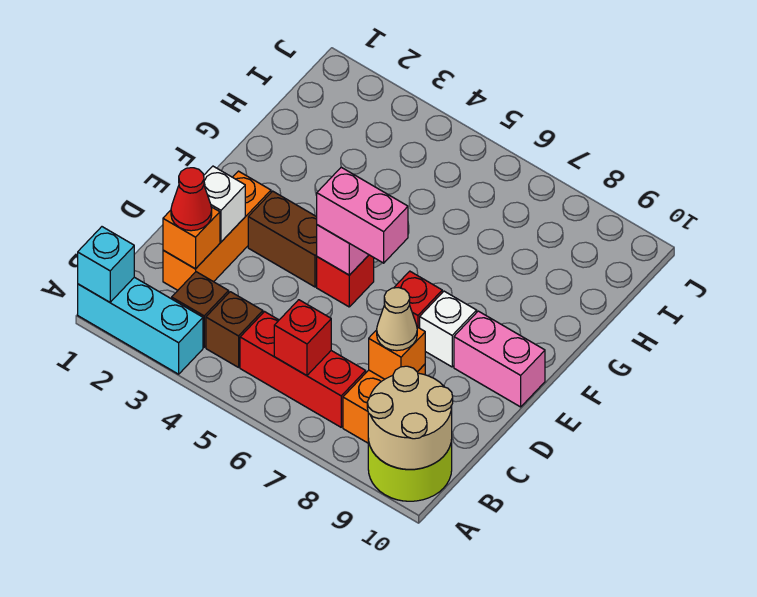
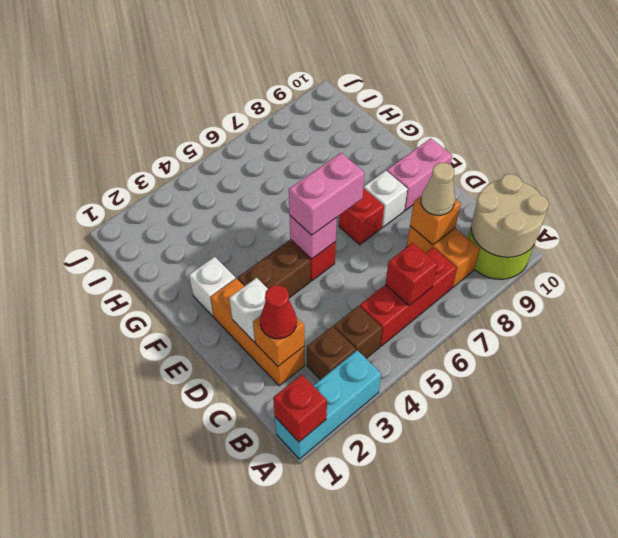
cyan brick A1 level 2 -> red brick A1 level 2
none -> white brick F2 level 1

